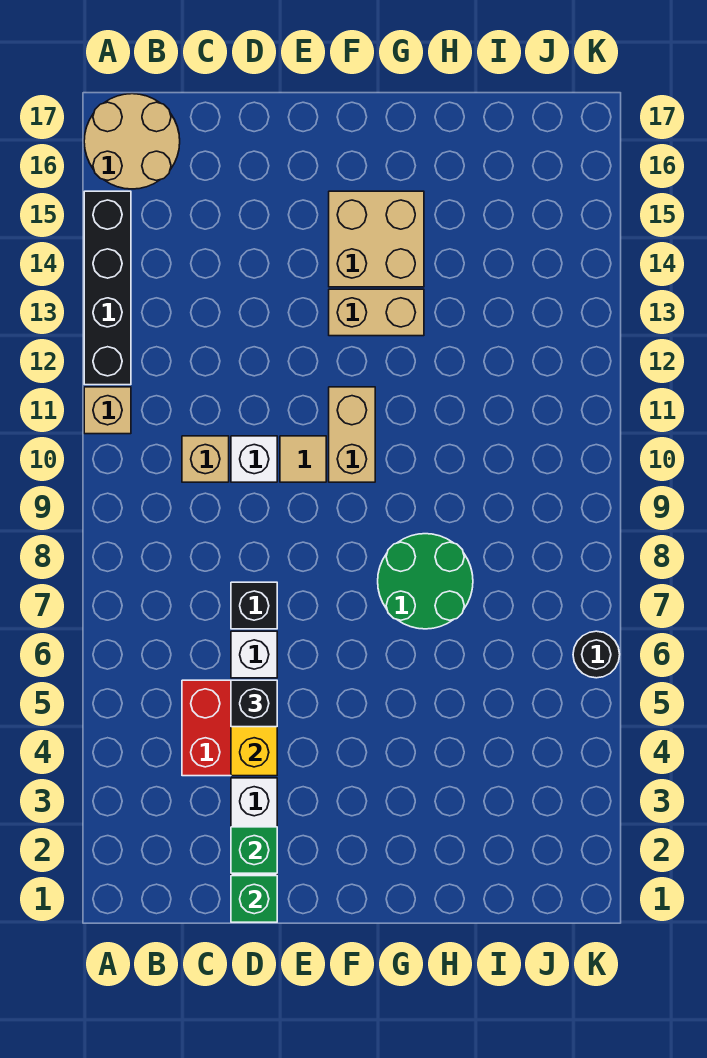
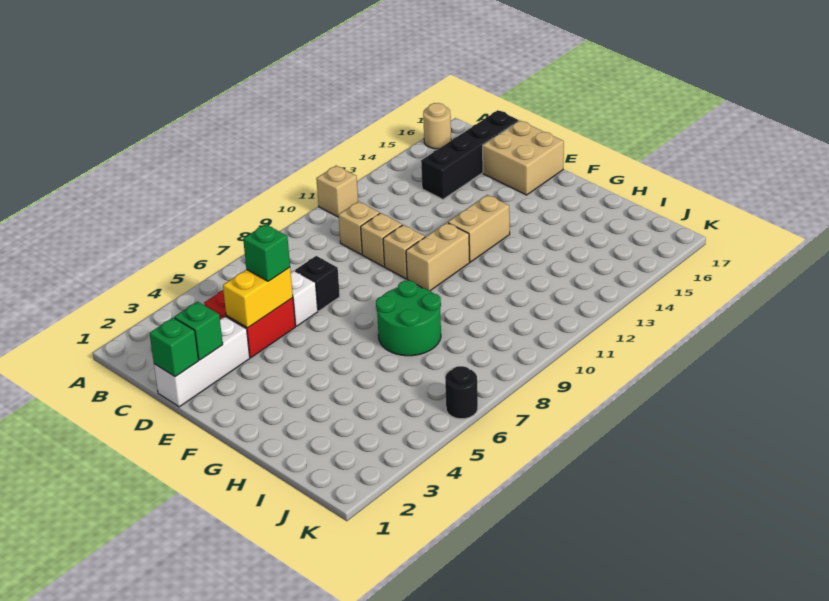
black brick A12:A15 level 1 -> black brick C14:C17 level 1
tan round brick A16:B17 level 1 -> tan round brick A16 level 1
black brick D5 level 3 -> green brick D5 level 3
white brick D10 level 1 -> tan brick D10 level 1
tan tile E10 level 1 -> tan brick E10 level 1
tan brick F13:G13 level 1 -> tan brick F12:F13 level 1
tan brick F14:G15 level 1 -> tan brick D16:E17 level 1

